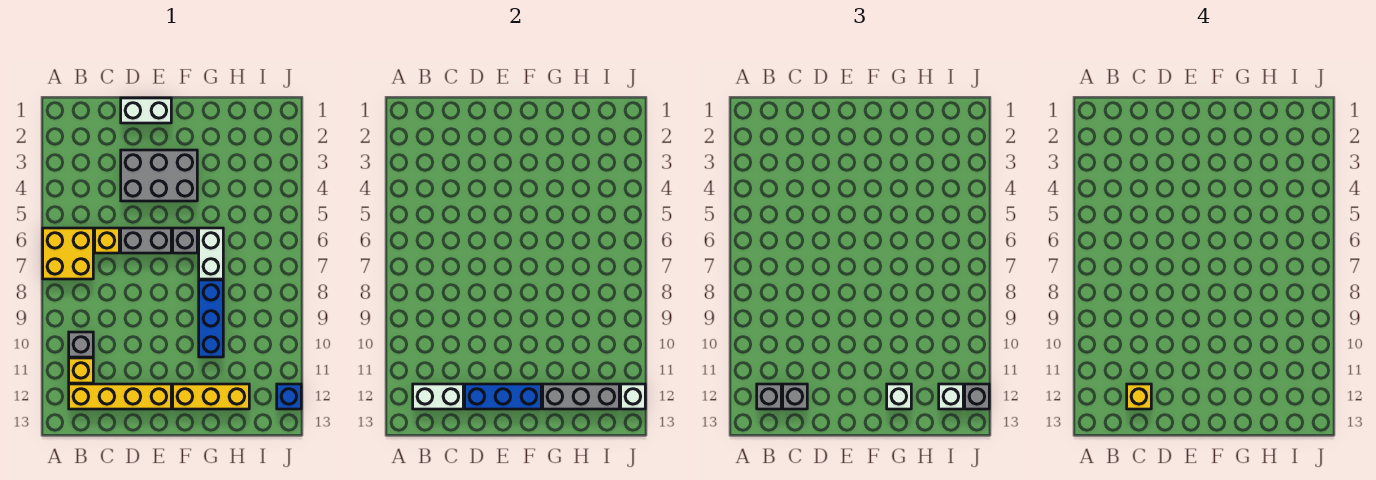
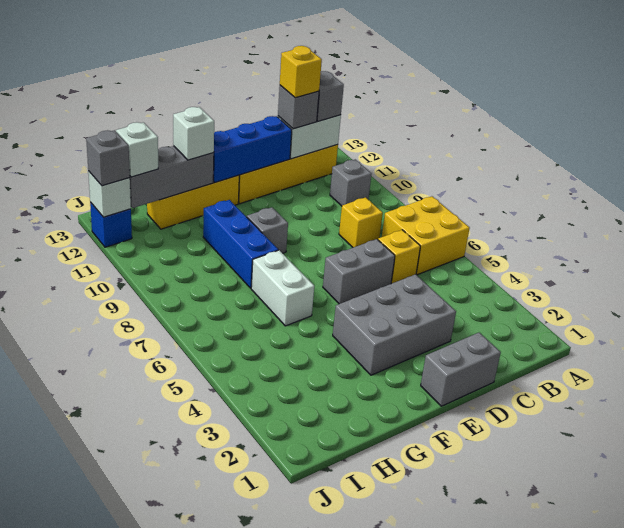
yellow brick B11 level 1 -> yellow brick C8 level 1
white brick D1:E1 level 1 -> grey brick D1:E1 level 1
grey brick F6 level 1 -> grey brick F9 level 1

